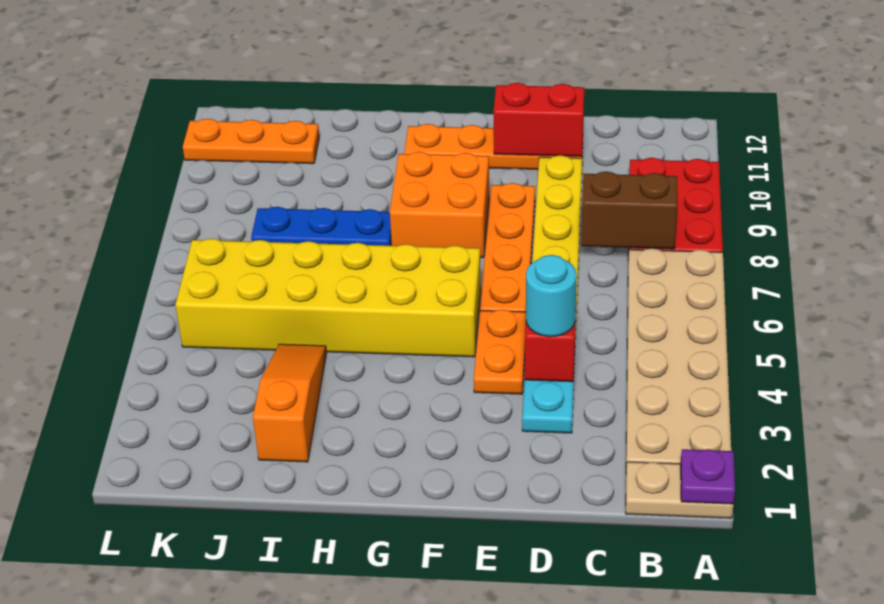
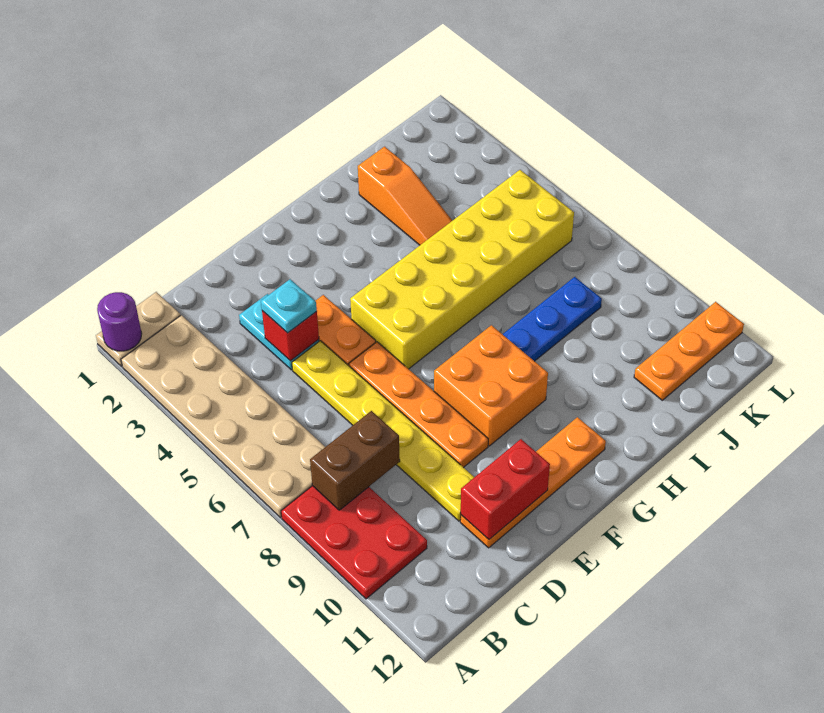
purple plate A1 level 2 -> purple round brick A1 level 2
cyan round brick D4 level 3 -> cyan plate D4 level 3

